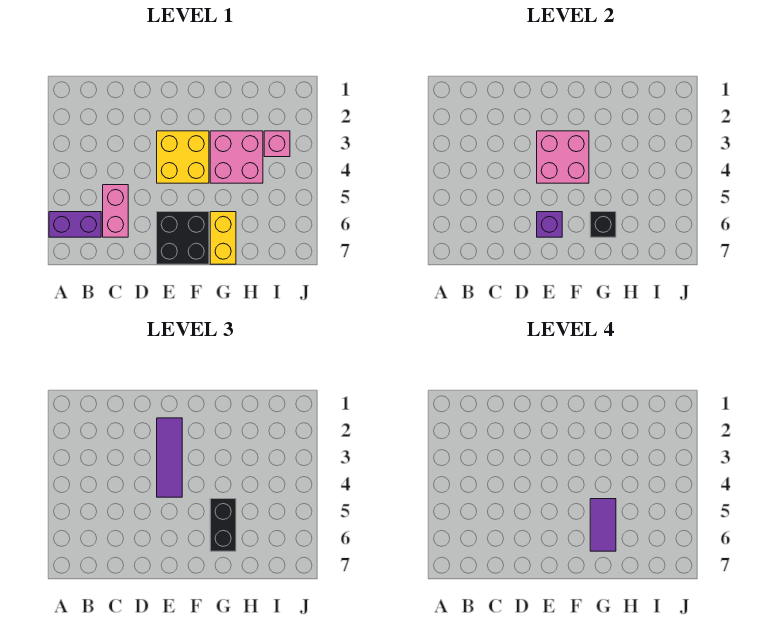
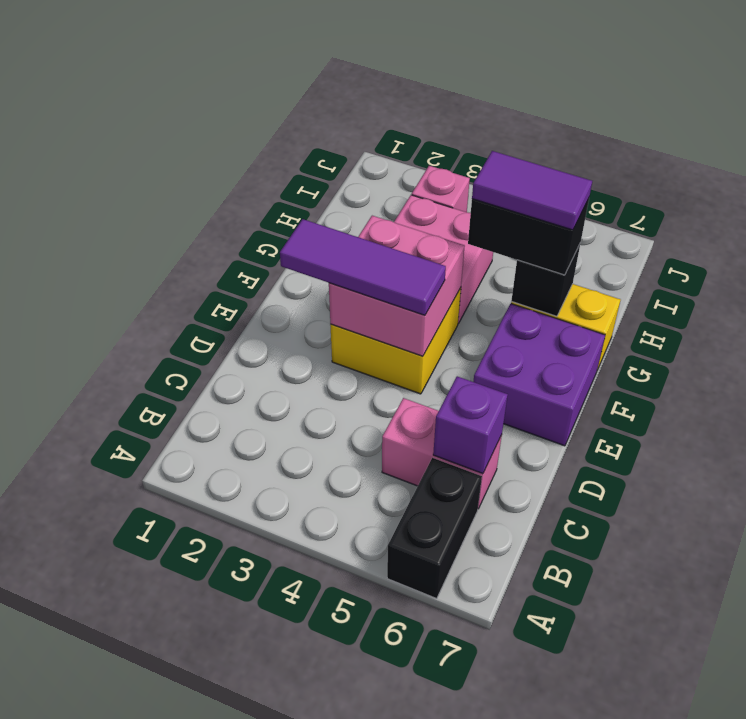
purple brick A6:B6 level 1 -> black brick A6:B6 level 1
black brick E6:F7 level 1 -> purple brick E6:F7 level 1
purple brick E6 level 2 -> purple brick C6 level 2

